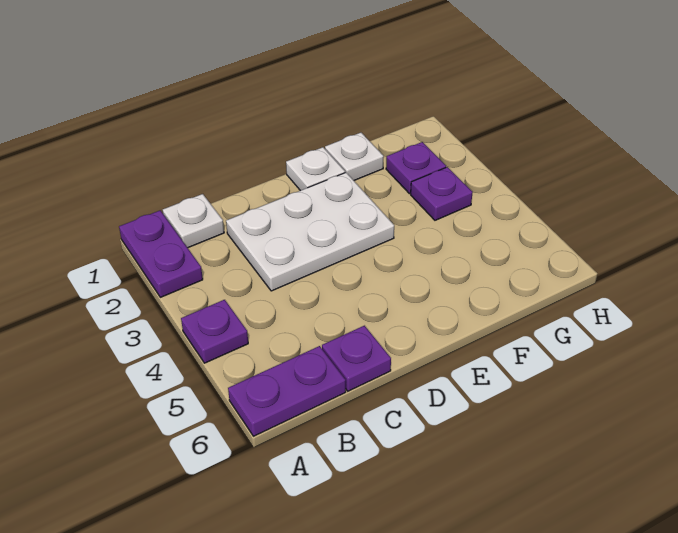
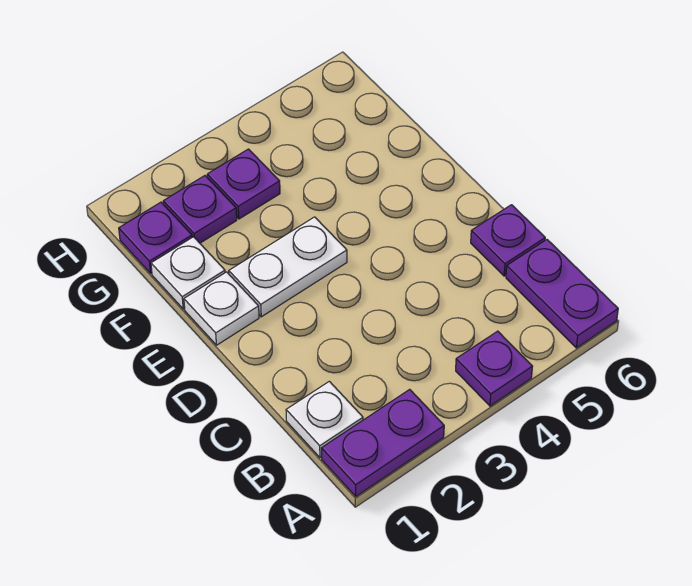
white plate C2:E3 level 1 -> white plate E2:E3 level 1
none -> purple plate G1 level 1

